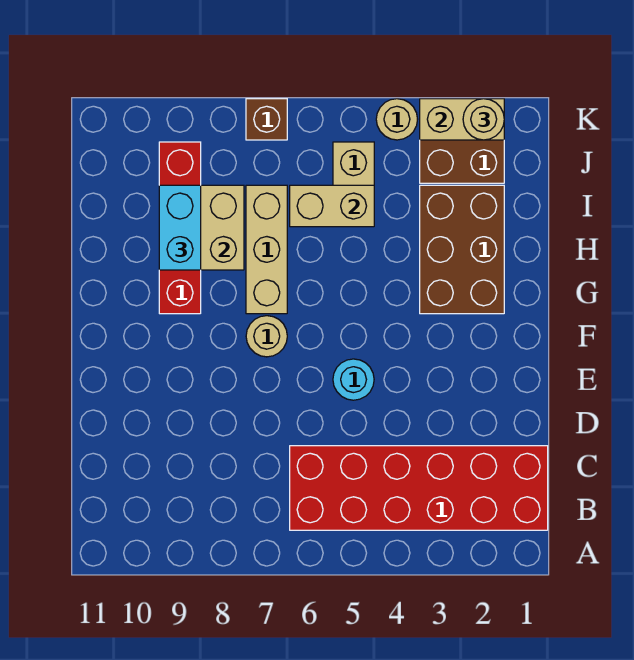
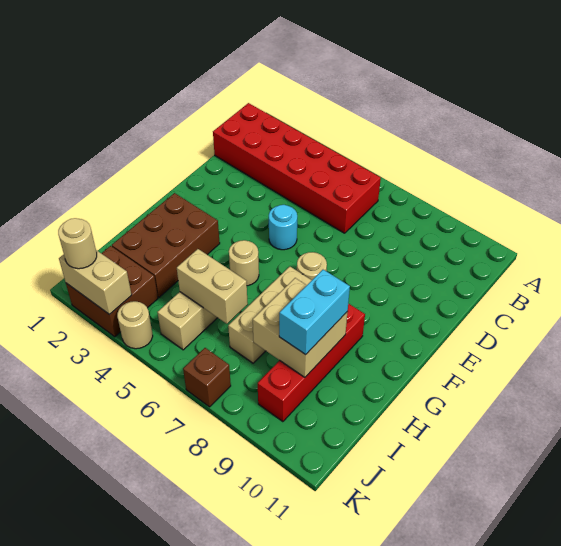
none -> tan round brick G5 level 1

